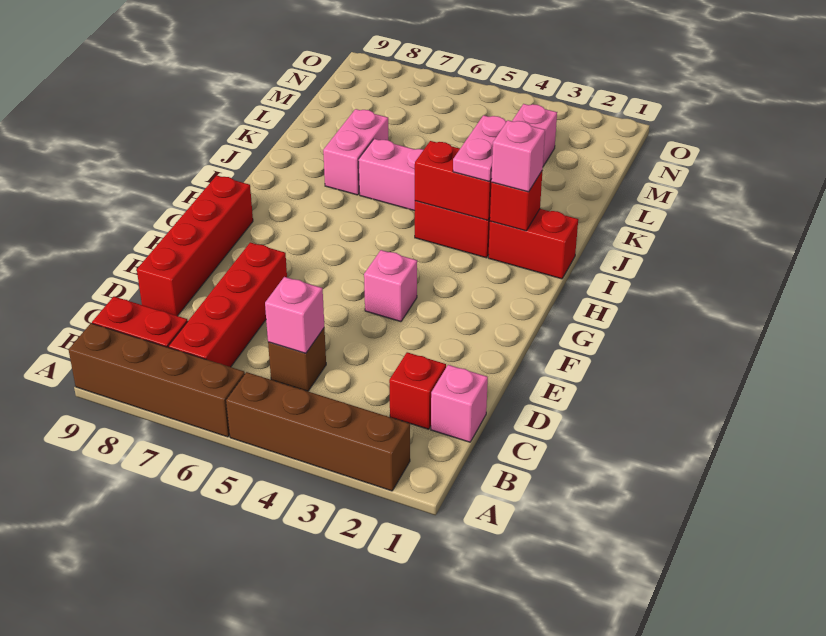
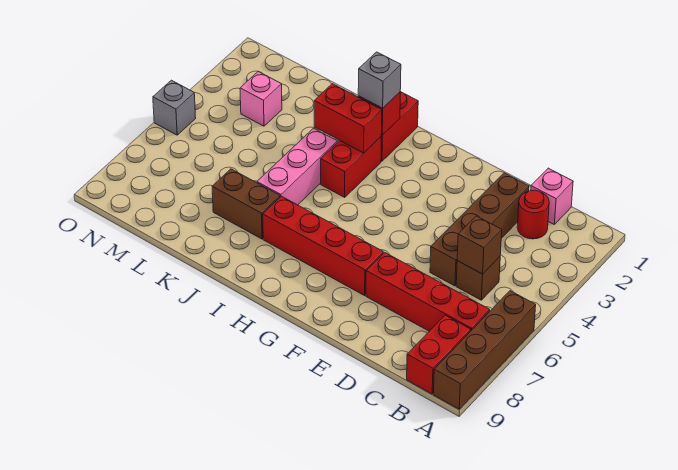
brown brick A2:A5 level 1 -> brown brick D2:D5 level 1
red brick C2 level 1 -> red round brick C2 level 1
pink brick C5 level 2 -> brown brick C5 level 2
red brick D9:G9 level 1 -> red brick F7:I7 level 1
pink brick F4 level 1 -> none
pink brick I2 level 3 -> grey brick I2 level 3
red brick I3:I4 level 2 -> red brick I3:J3 level 2
pink plate I3:J3 level 3 -> none
pink brick J7:K7 level 1 -> brown brick J7:K7 level 1
none -> grey brick O5 level 1

